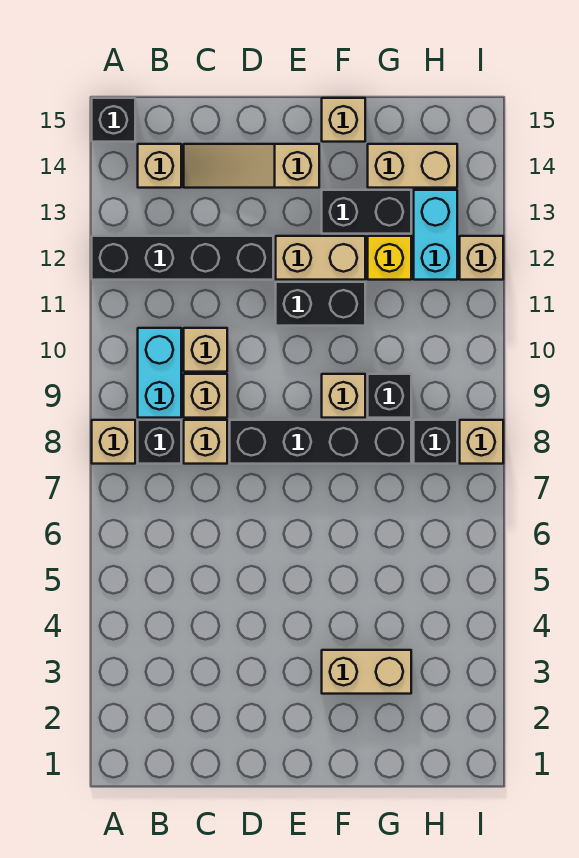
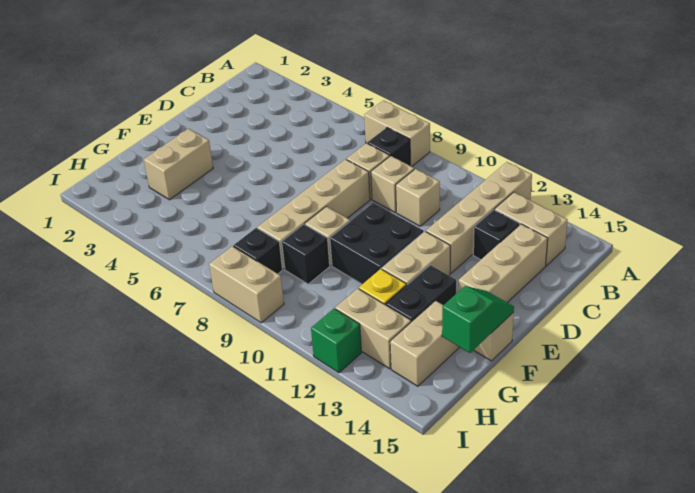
tan brick A8 level 1 -> tan brick A7:A8 level 1
black brick A12:D12 level 1 -> tan brick A12:D12 level 1
black brick A15 level 1 -> black brick C13 level 1
cyan brick B9:B10 level 1 -> none
tan brick B14 level 1 -> tan brick B13:B14 level 1
tan slope C14:E14 level 1 top E -> tan brick C14:E14 level 1
black brick D8:G8 level 1 -> tan brick D8:G8 level 1
black brick E11:F11 level 1 -> black brick E10:F11 level 1
none -> green slope F15:G15 level 2 top G
cyan brick H12:H13 level 1 -> tan brick H12:H13 level 1
tan brick I8 level 1 -> tan brick I8:I9 level 1
tan brick I12 level 1 -> green brick I12 level 1

